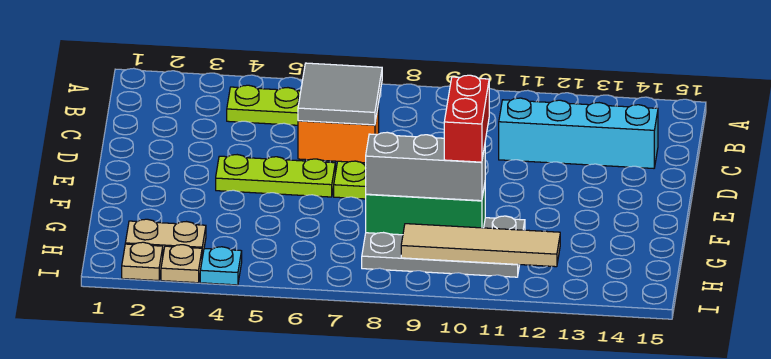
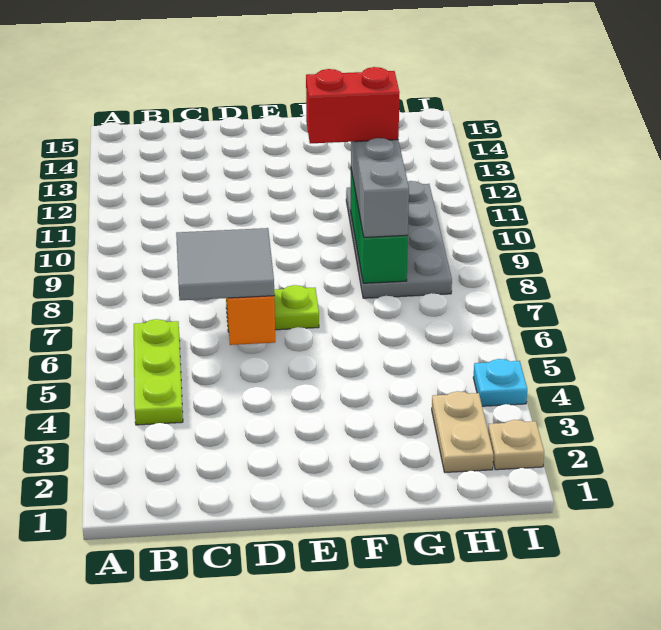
cyan brick C11:C14 level 1 -> none
lime plate E4:E6 level 1 -> none
tan tile H9:H12 level 2 -> none
tan plate I3 level 1 -> none

